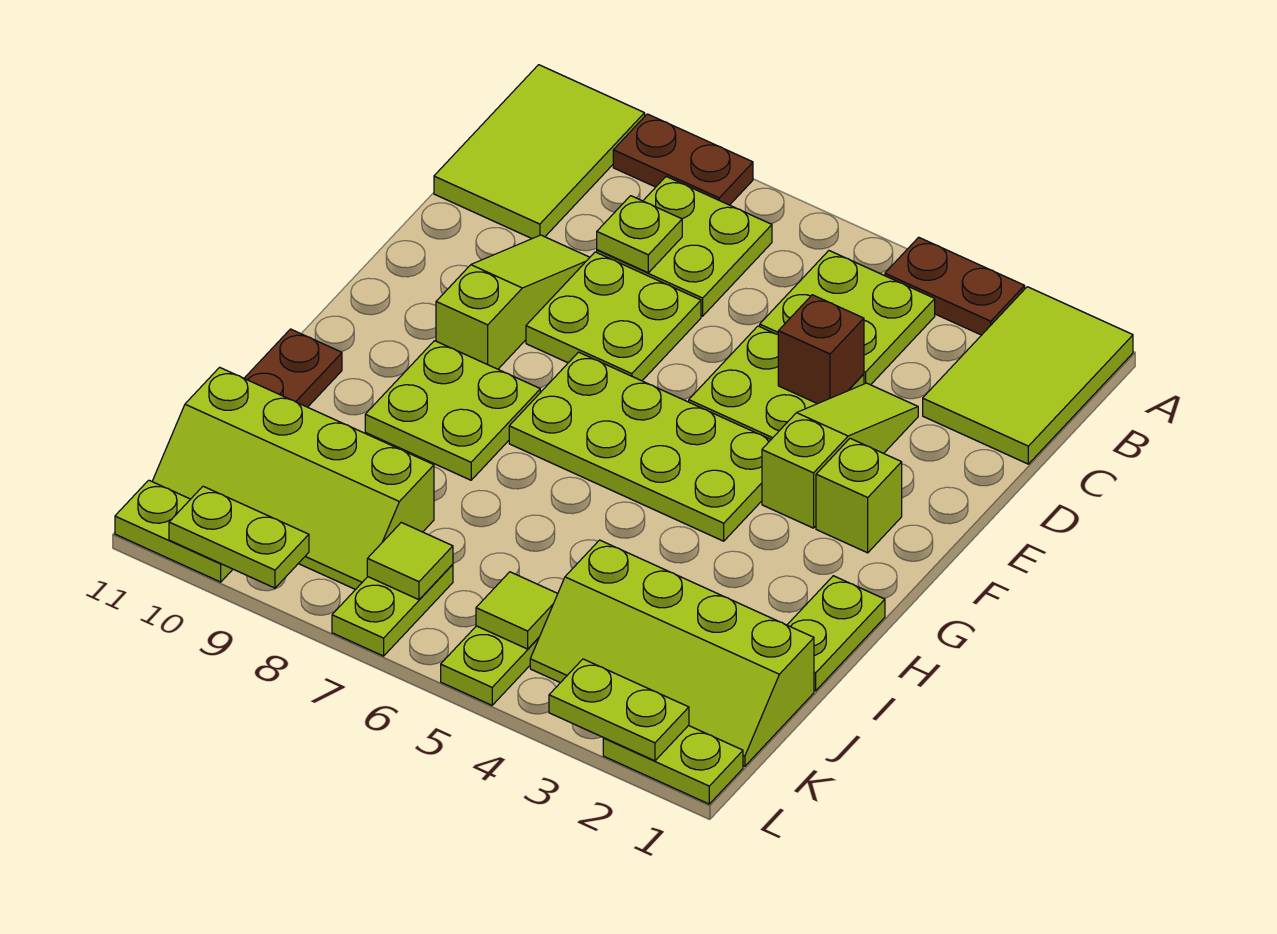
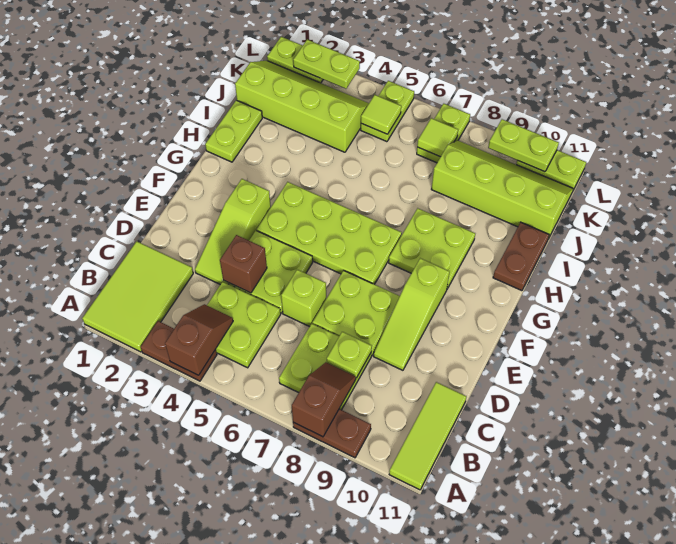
none -> brown slope A4:B4 level 2 top A
none -> brown slope A8:B8 level 2 top A
lime tile A10:C11 level 1 -> lime tile A11:C11 level 1
lime brick F2 level 1 -> lime brick D6 level 1

